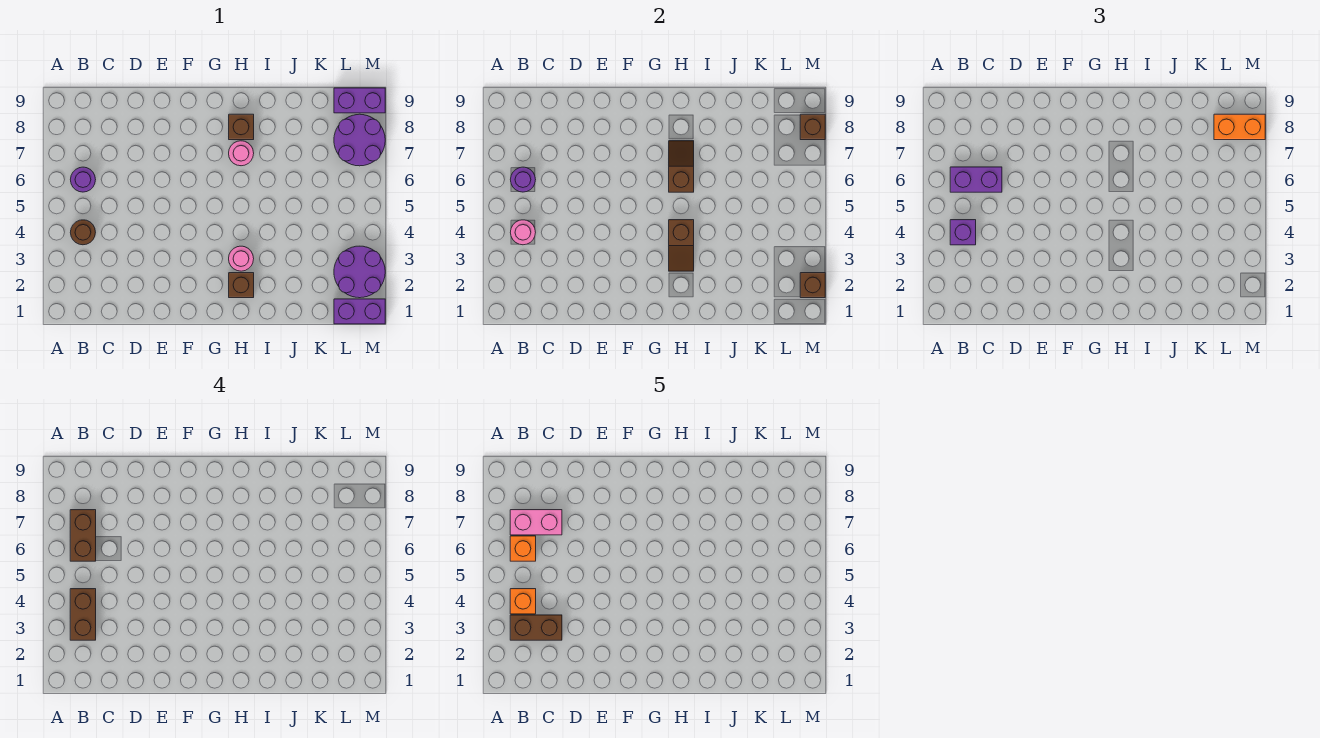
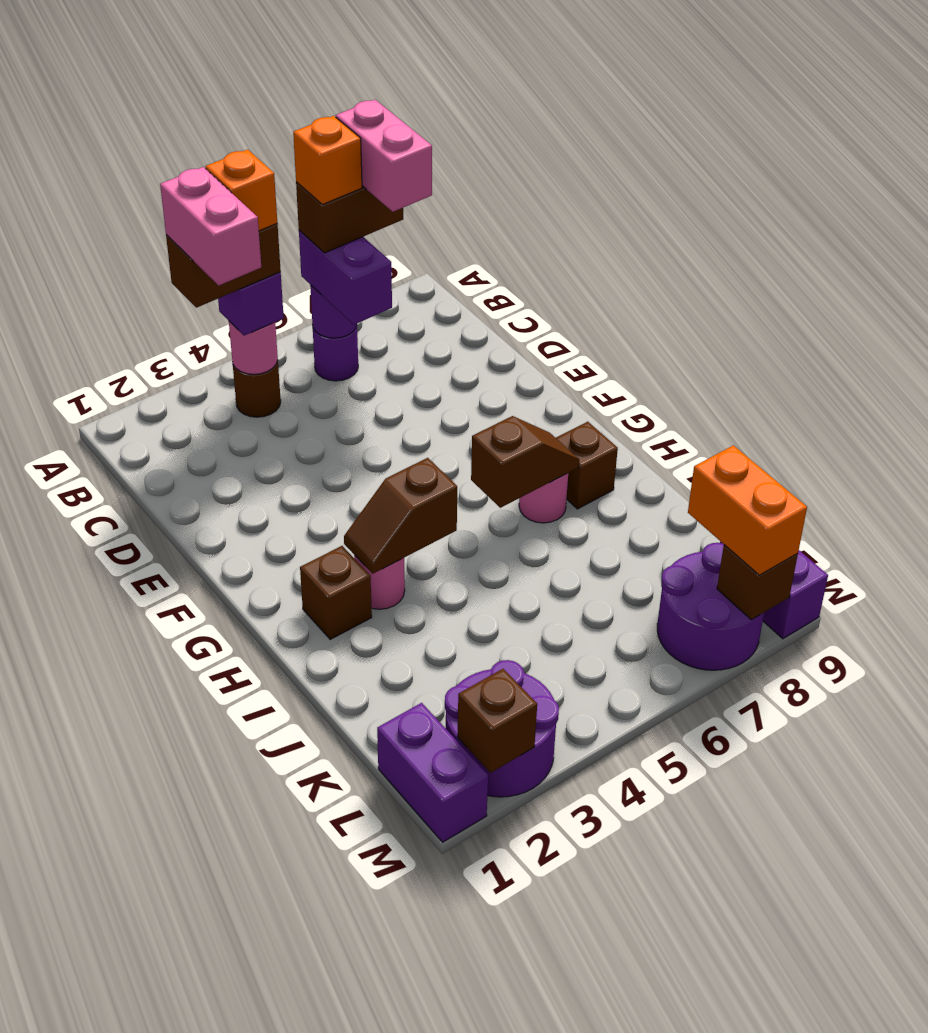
brown brick B3:C3 level 5 -> pink brick B3:C3 level 5

